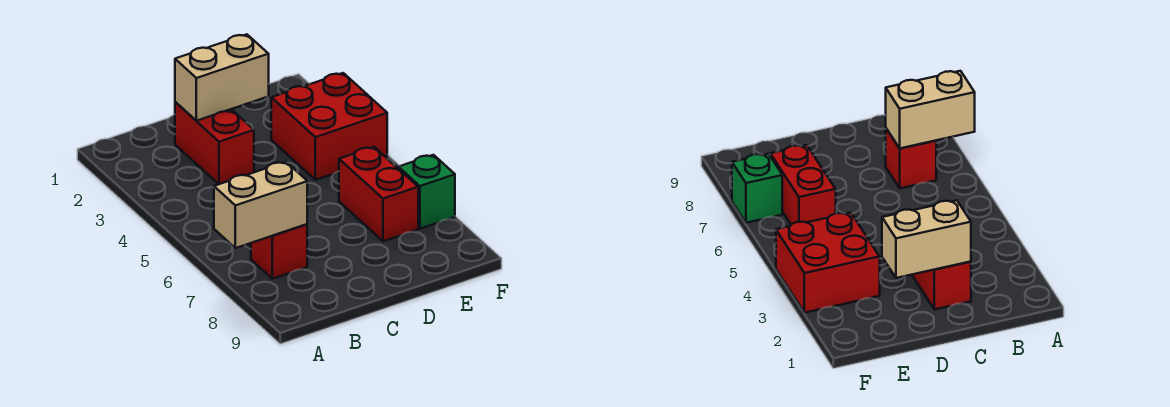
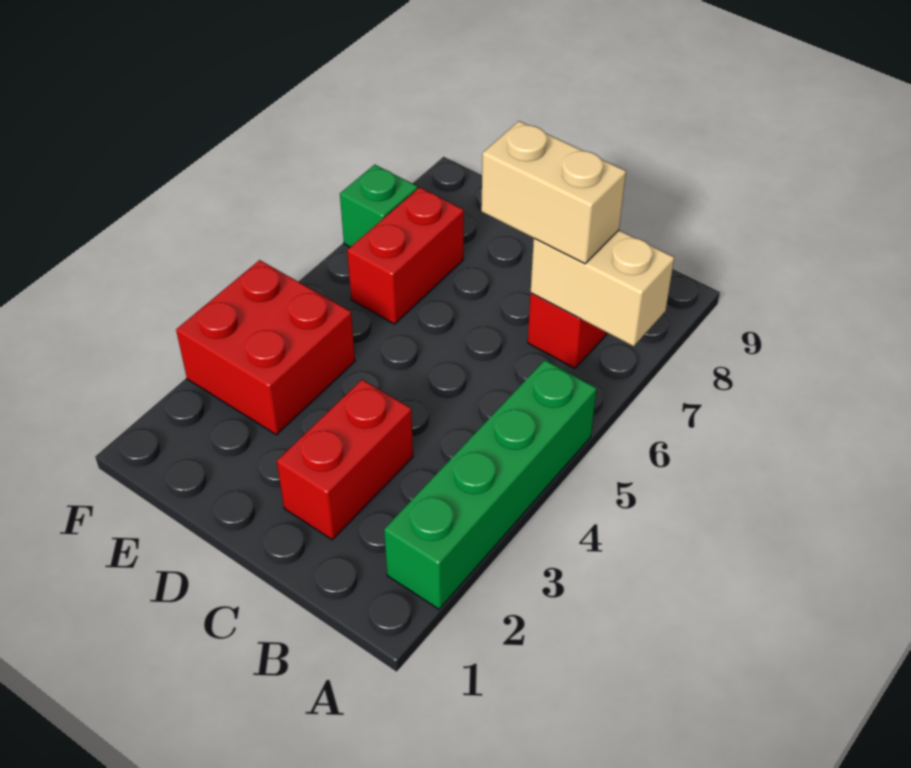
none -> green brick A2:A5 level 1
tan brick C2:D2 level 2 -> tan brick B7:C7 level 3

